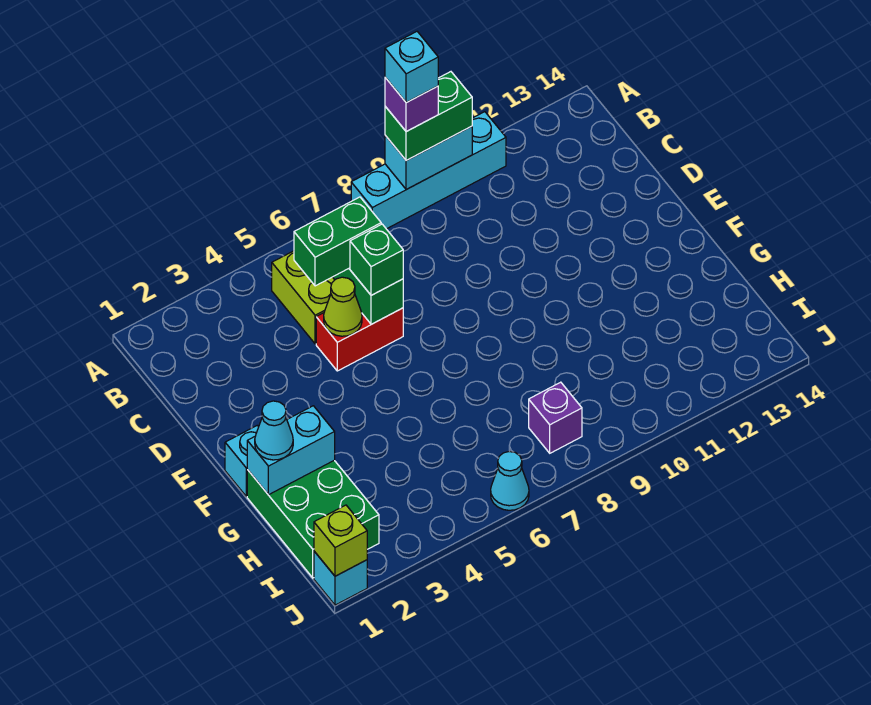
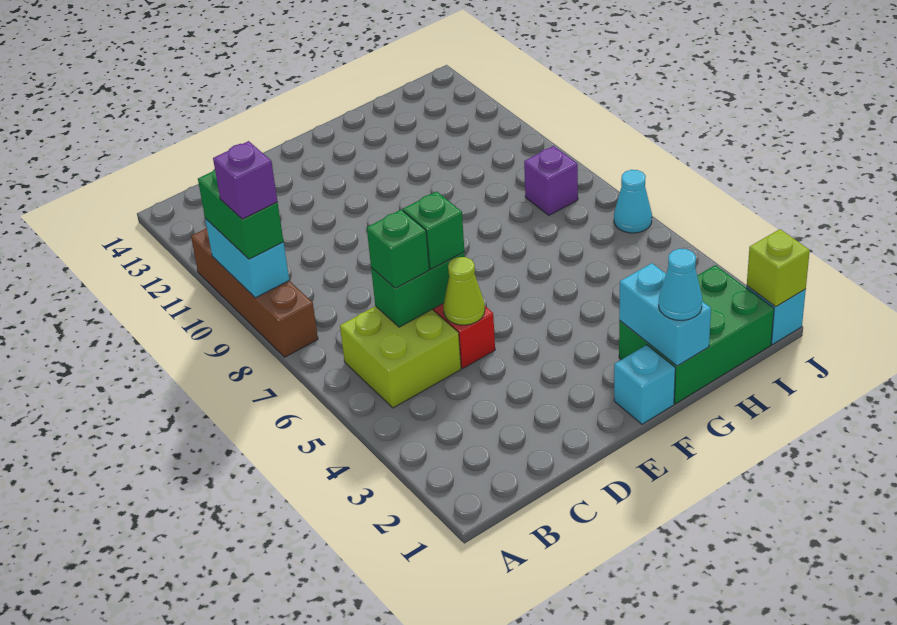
cyan brick A8:A11 level 1 -> brown brick A8:A11 level 1
cyan brick A9 level 5 -> none
green brick C5:C6 level 3 -> green brick C6 level 3

